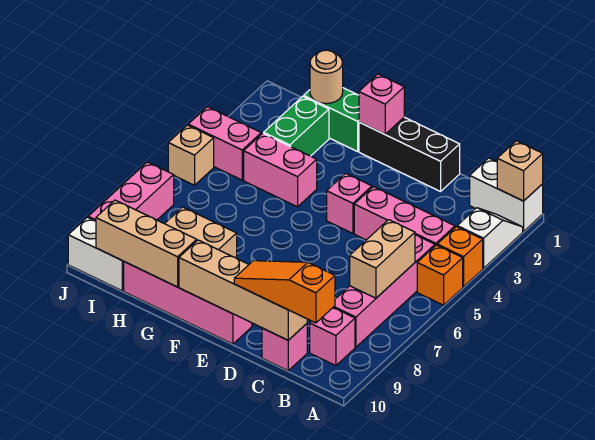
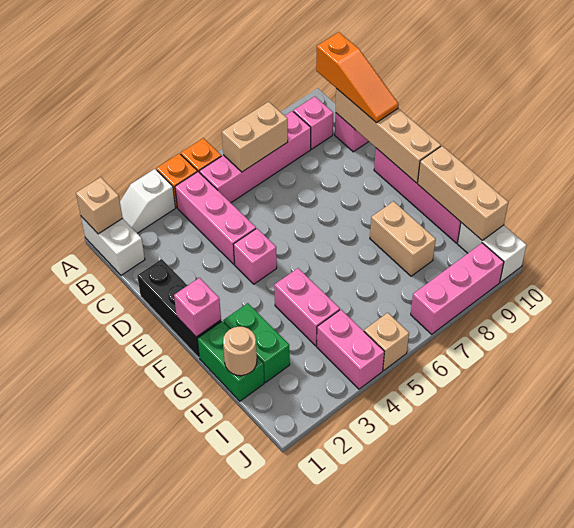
green brick H2:H3 level 1 -> green brick G2:H2 level 1

